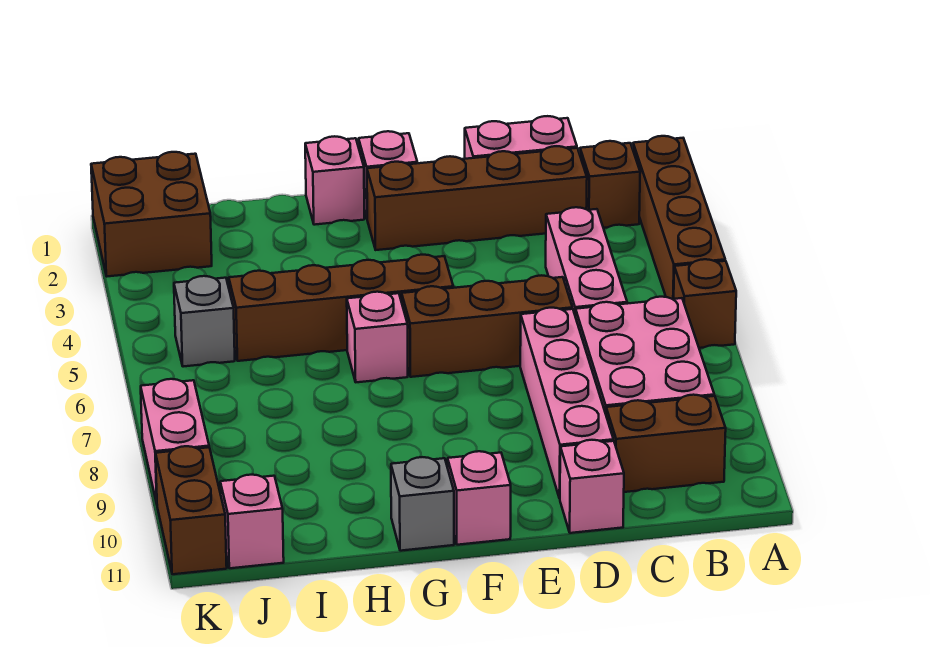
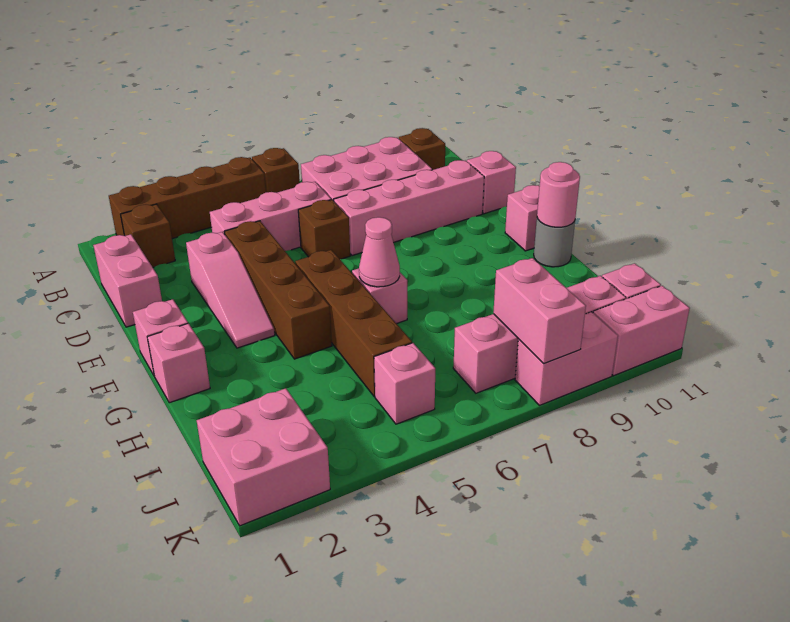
brown brick B10:C10 level 1 -> brown brick B10 level 1
brown brick C2:F2 level 1 -> brown brick D4:G4 level 1
none -> pink slope D3:F3 level 1 top D
brown brick D6:F6 level 1 -> brown brick D6 level 1
none -> pink cone G6 level 2
grey brick G11 level 1 -> grey round brick G11 level 1
none -> pink round brick G11 level 2
brown brick J1:K2 level 1 -> pink brick J1:K2 level 1
grey brick J5 level 1 -> pink brick J5 level 1
none -> pink brick J7:J10 level 1
none -> pink brick J8:K8 level 2
brown brick K10:K11 level 1 -> pink brick K10:K11 level 1

